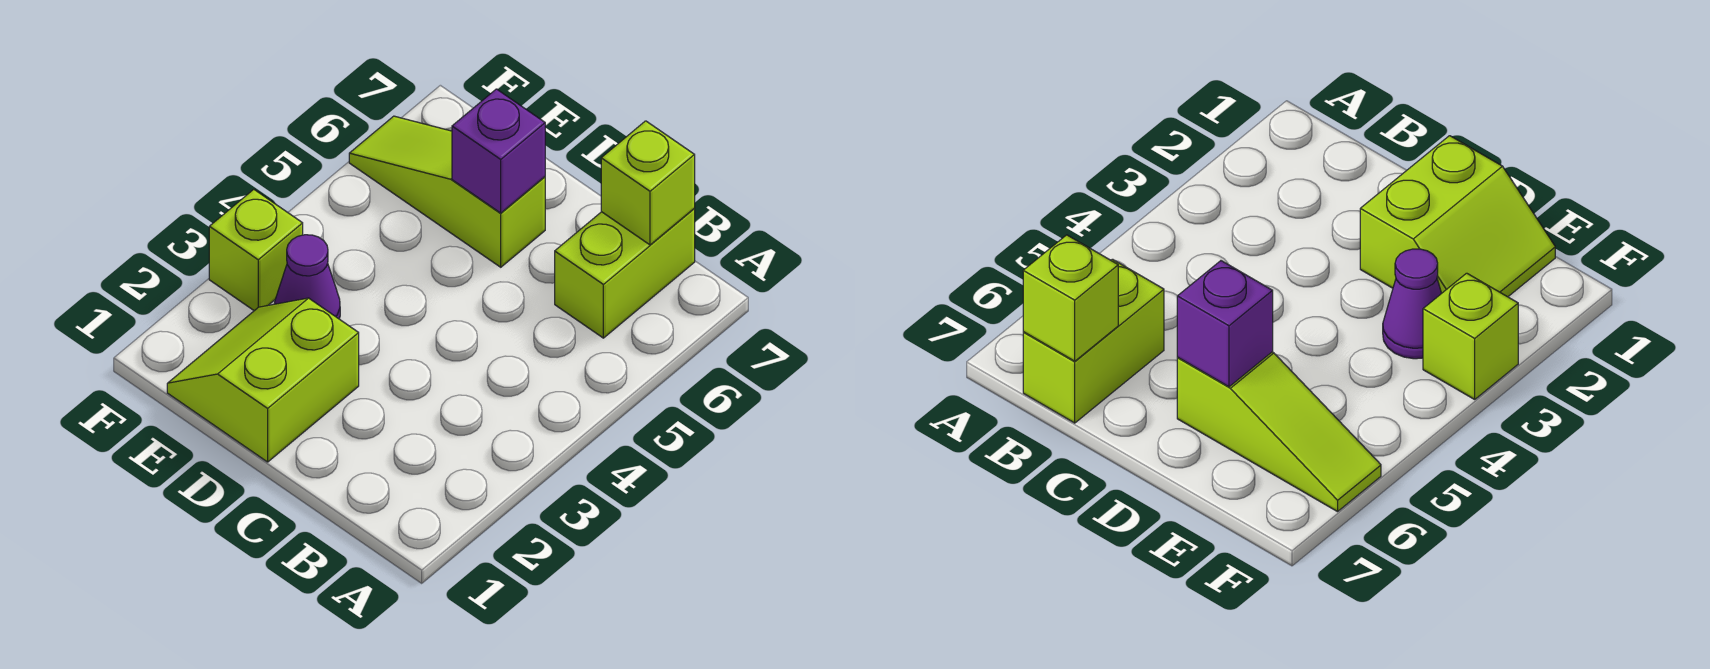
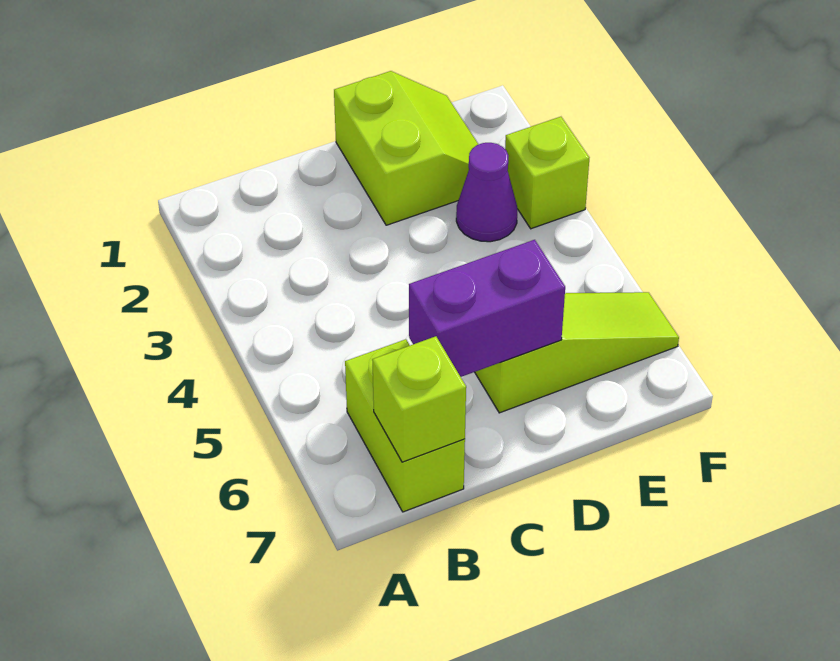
purple brick D6 level 2 -> purple brick C6:D6 level 2

